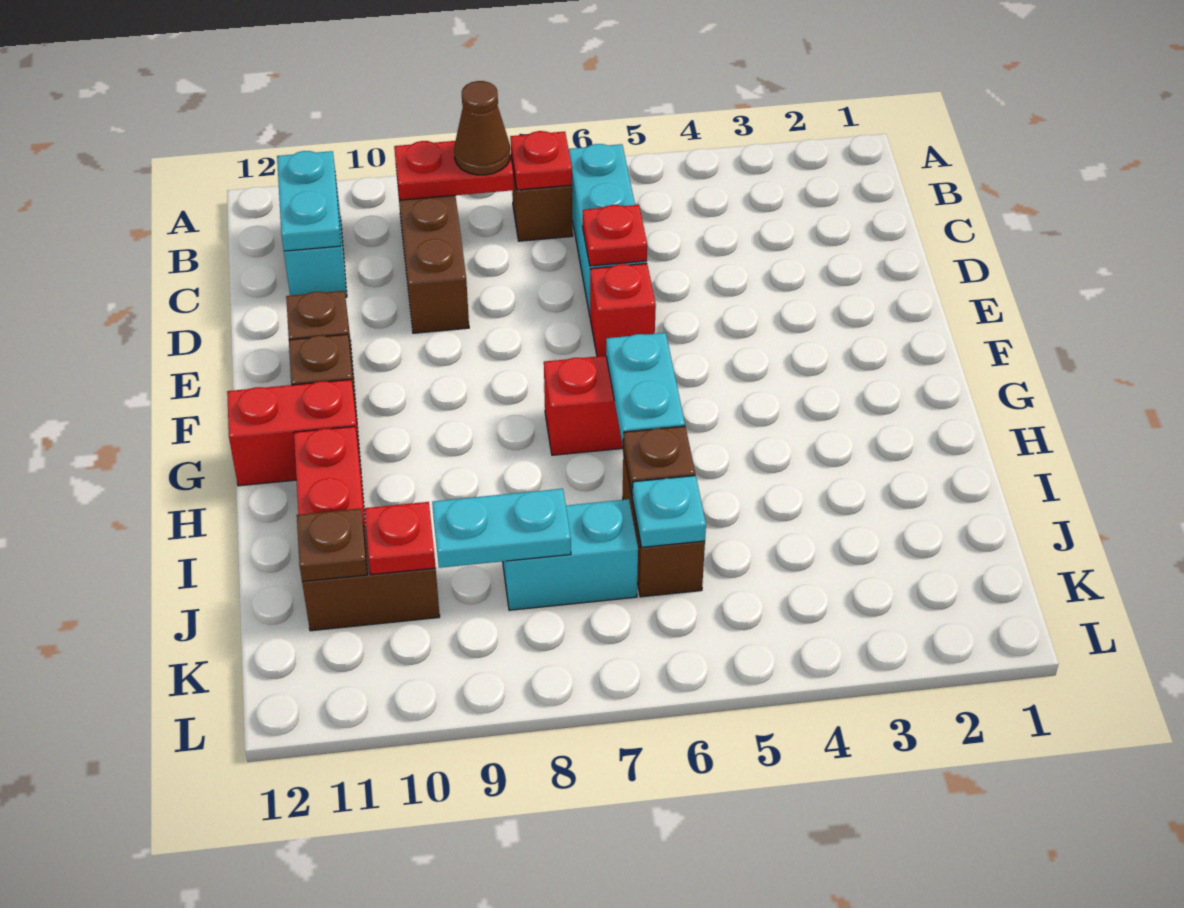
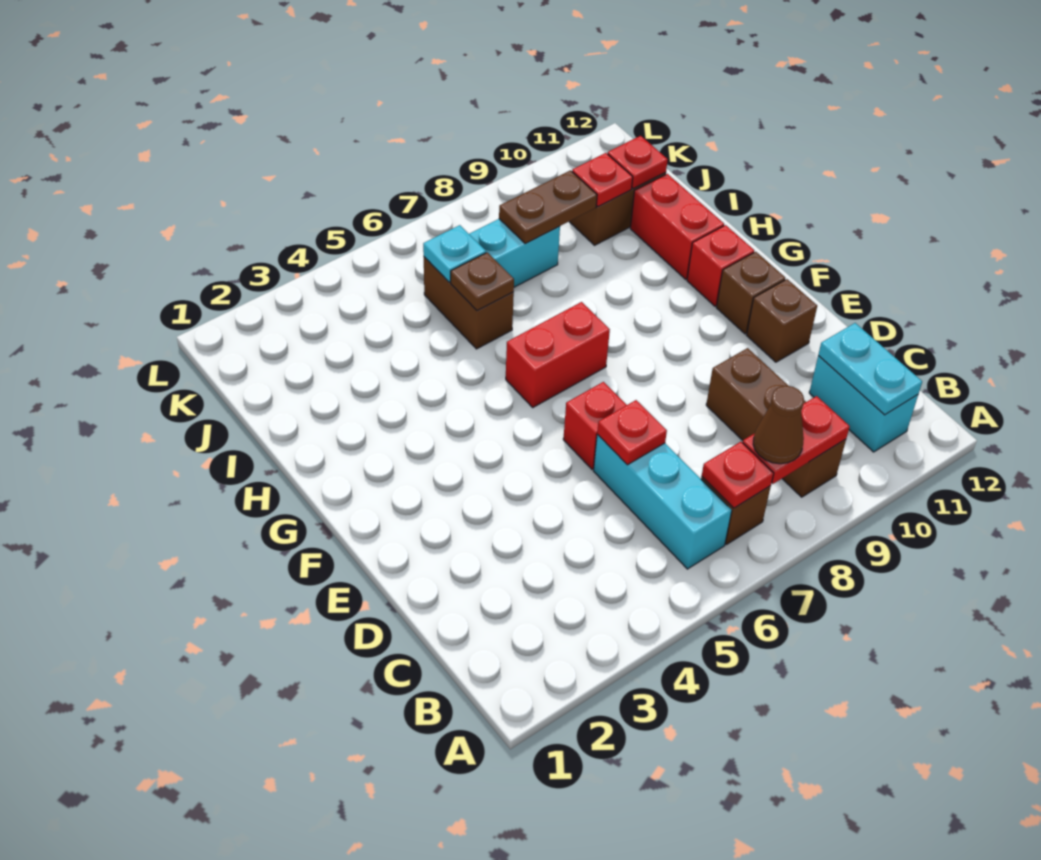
cyan plate G6:H6 level 2 -> none
red brick G11:G12 level 1 -> red brick G11 level 1
cyan plate J8:J9 level 2 -> brown plate J8:J9 level 2
brown plate J11 level 2 -> red plate J11 level 2

